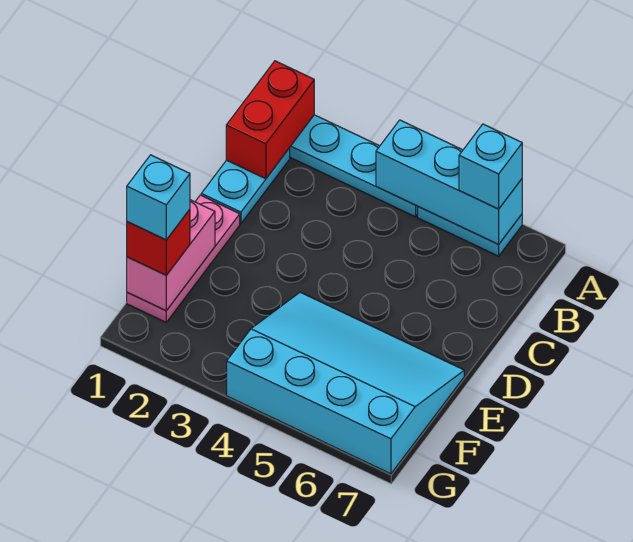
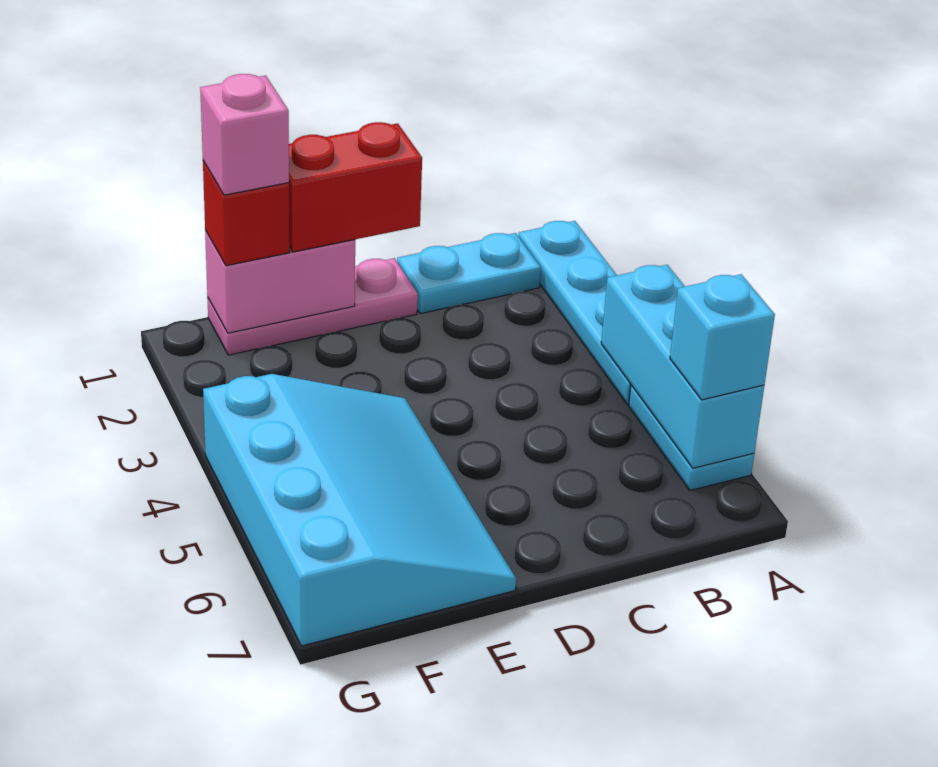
red brick A1:B1 level 2 -> red brick D1:E1 level 3
cyan brick F1 level 4 -> pink brick F1 level 4

